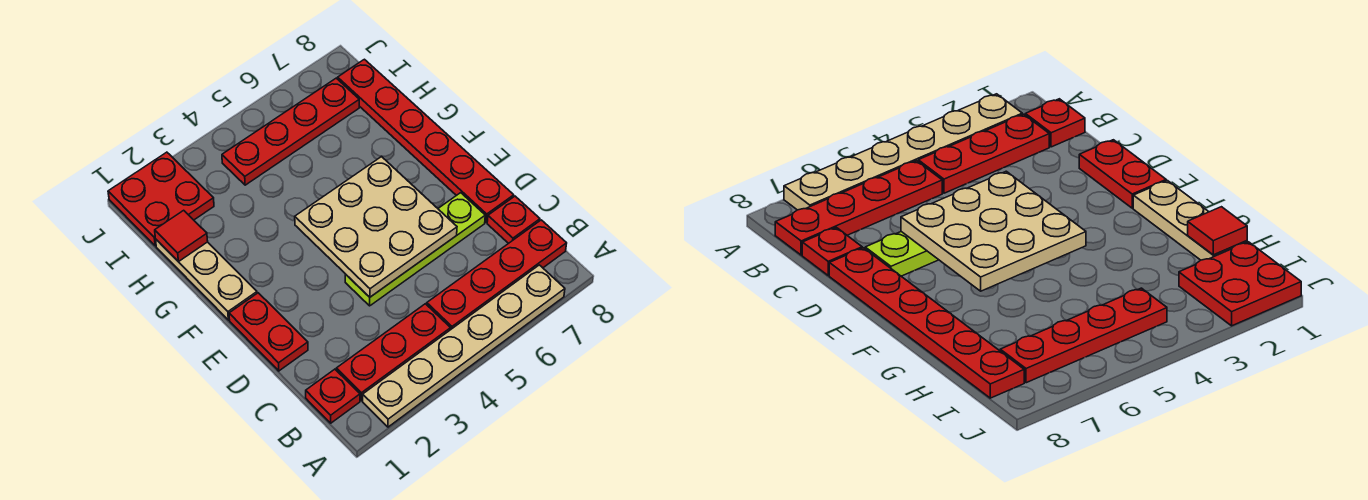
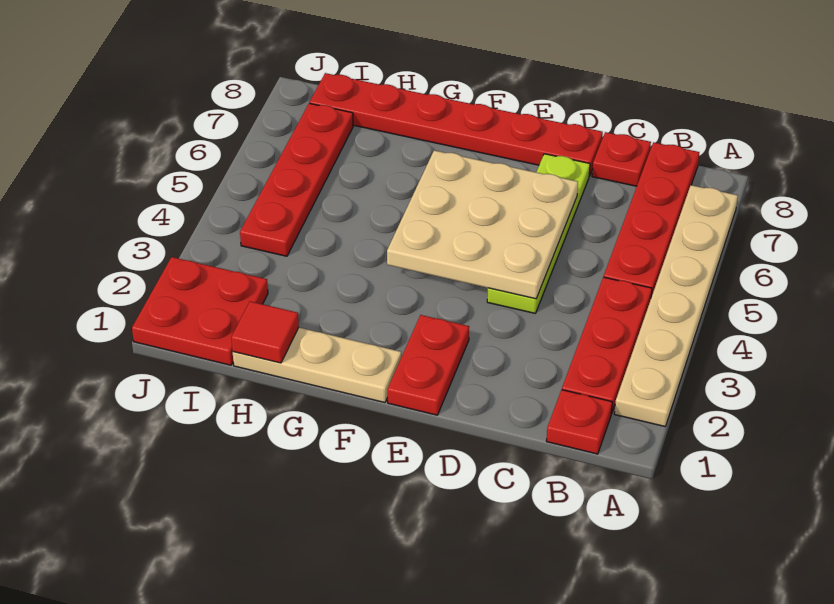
red plate D1:E1 level 1 -> red plate E1:E2 level 1

